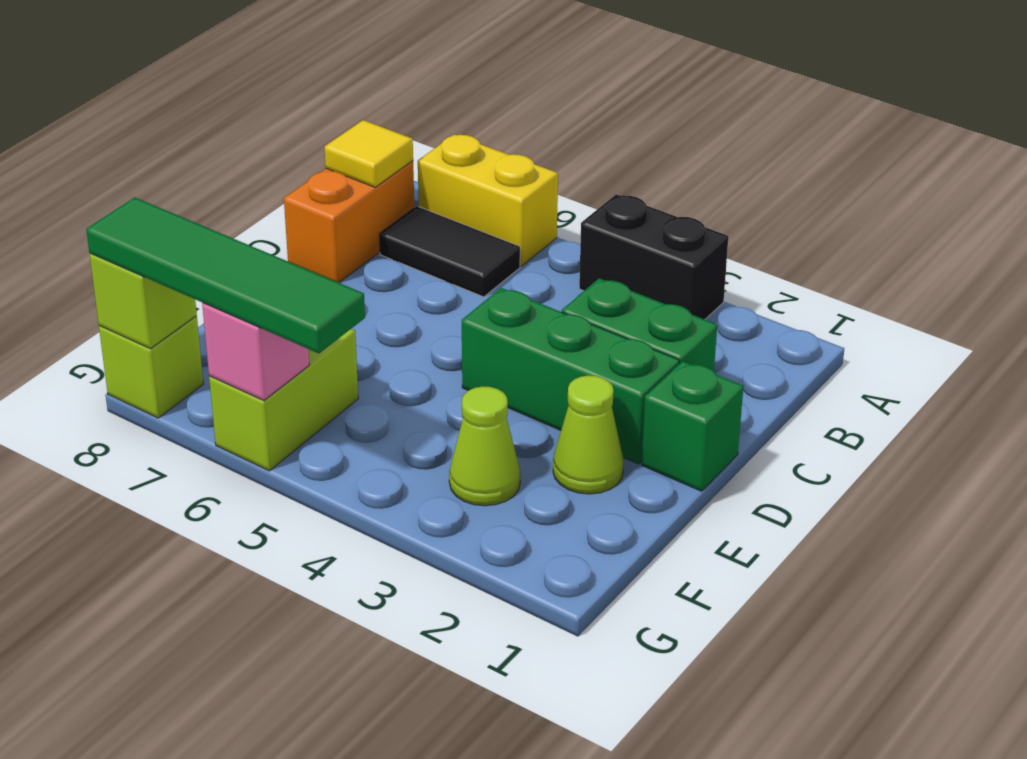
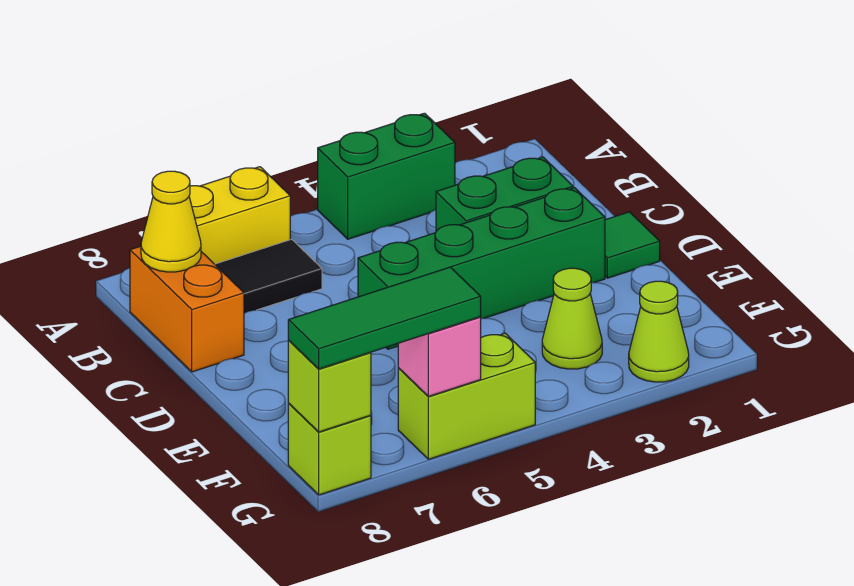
black brick A3:A4 level 1 -> green brick A3:A4 level 1
yellow tile B8 level 2 -> yellow cone B8 level 2
green brick D1 level 1 -> green tile D1 level 1
green brick D2:D4 level 1 -> green brick D2:D5 level 1
lime cone E2 level 1 -> lime cone G2 level 1
lime brick F6:G6 level 1 -> lime brick G5:G6 level 1
green tile G5:G8 level 3 -> green tile G6:G8 level 3

